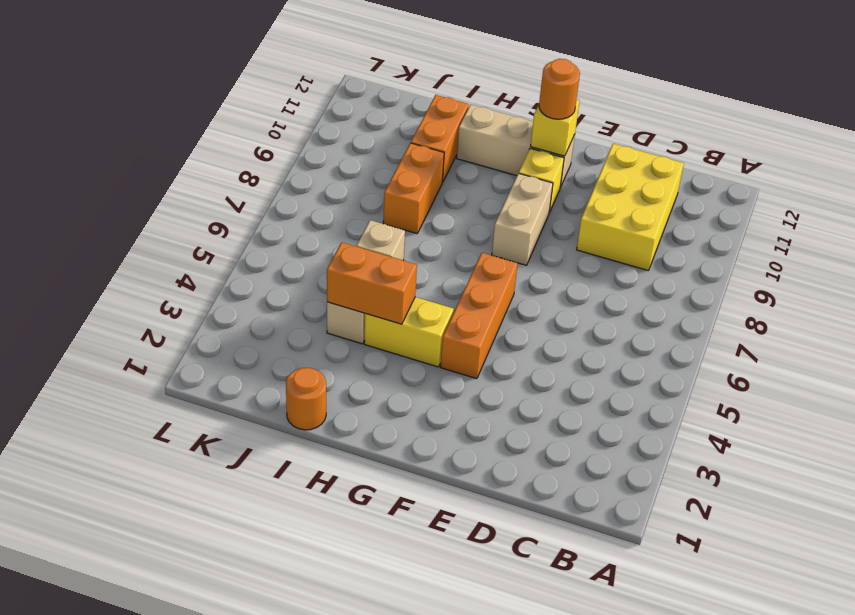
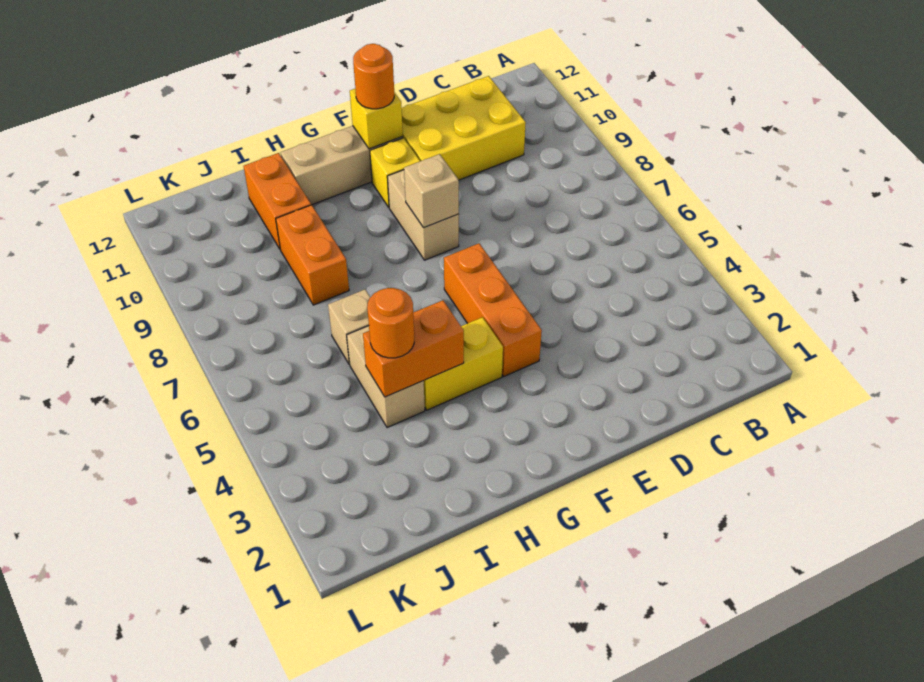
yellow brick C9:D11 level 1 -> yellow brick C10:E11 level 1
none -> tan brick F8 level 2
orange round brick I1 level 1 -> orange round brick I4 level 3

